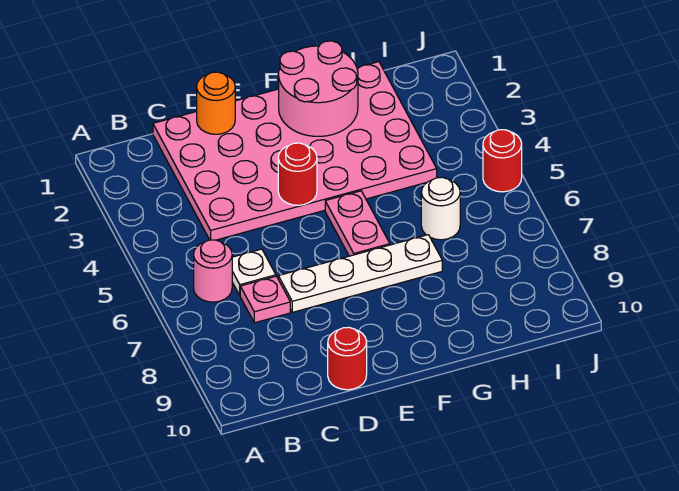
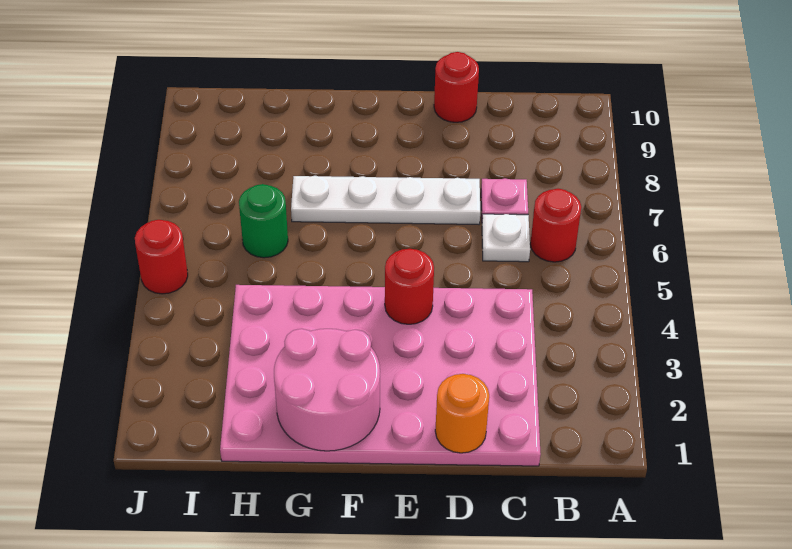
pink round brick B6 level 1 -> red round brick B6 level 1
pink plate F5:F6 level 1 -> none
white round brick H6 level 1 -> green round brick H6 level 1

